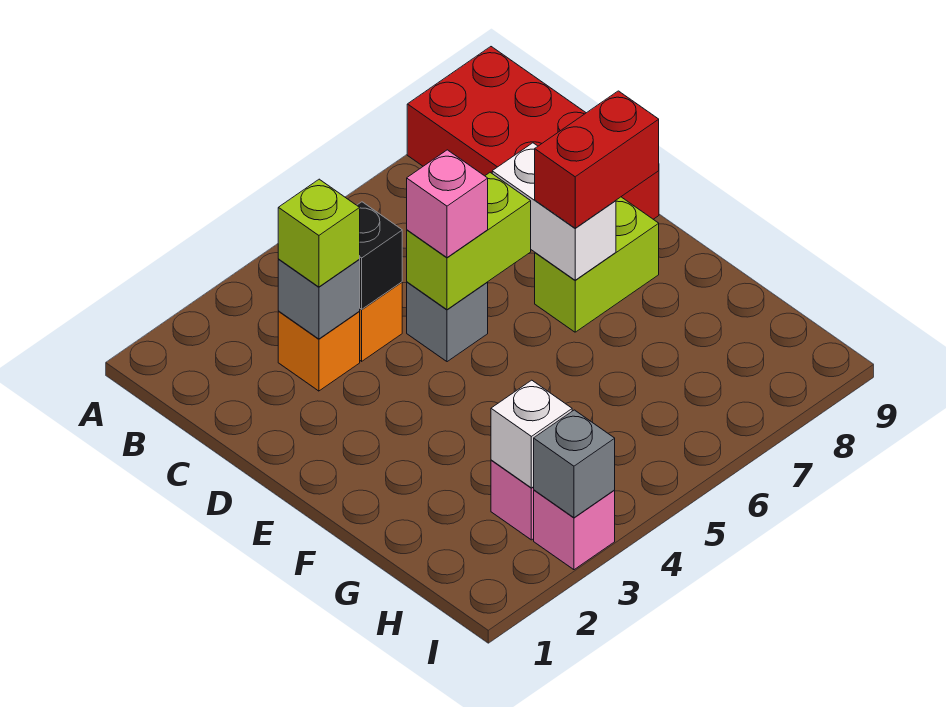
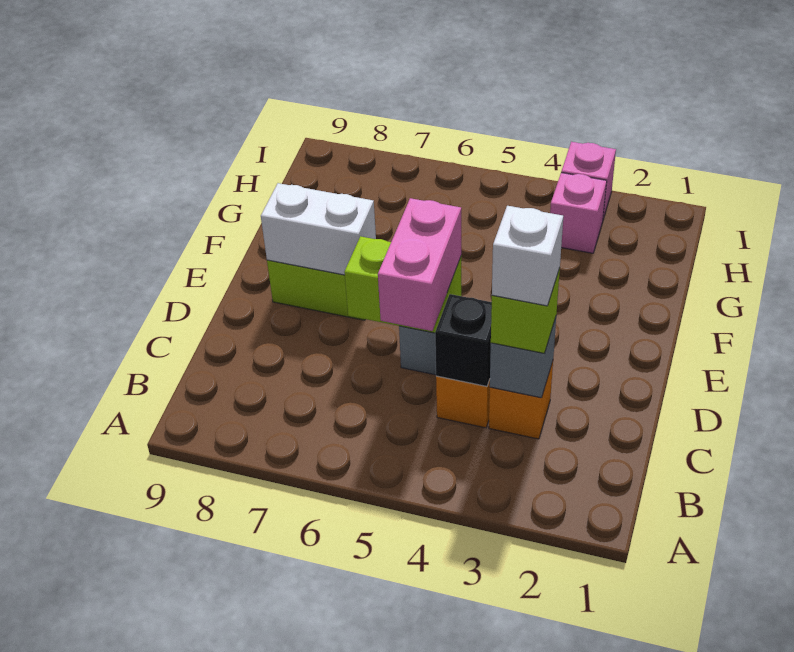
red brick A8:D9 level 1 -> none
pink brick D5 level 3 -> pink brick C5:D5 level 3
white brick D7:E7 level 2 -> white brick E7:E8 level 2
red brick E7:E8 level 3 -> none
white brick H3 level 2 -> white brick C3 level 4
grey brick I3 level 2 -> none

